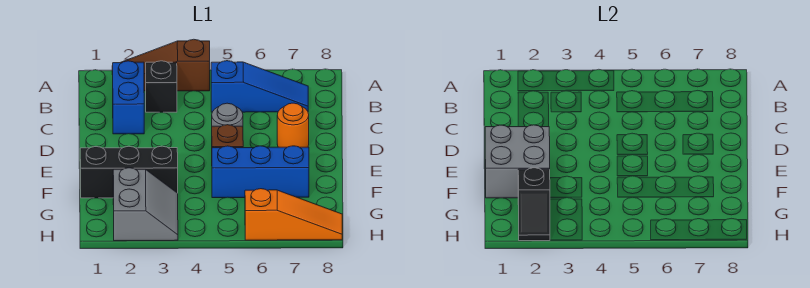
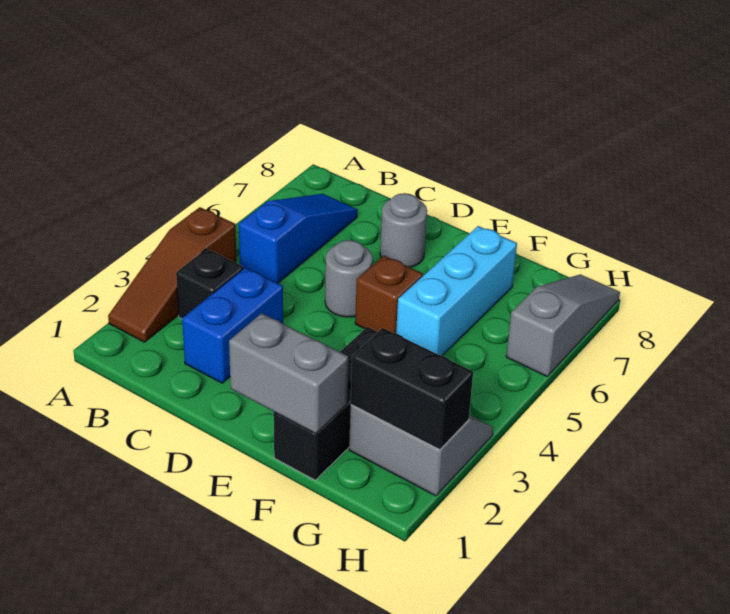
blue brick B2:C2 level 1 -> blue brick C2:C3 level 1
orange round brick D7 level 1 -> grey round brick D7 level 1
grey brick E1:F2 level 2 -> grey brick E1:F1 level 2
blue brick F5:F7 level 1 -> cyan brick F5:F7 level 1
black slope G2:H2 level 2 top G -> black brick G2:H2 level 2
orange slope H6:H8 level 1 top 6 -> grey slope H6:H8 level 1 top 6

